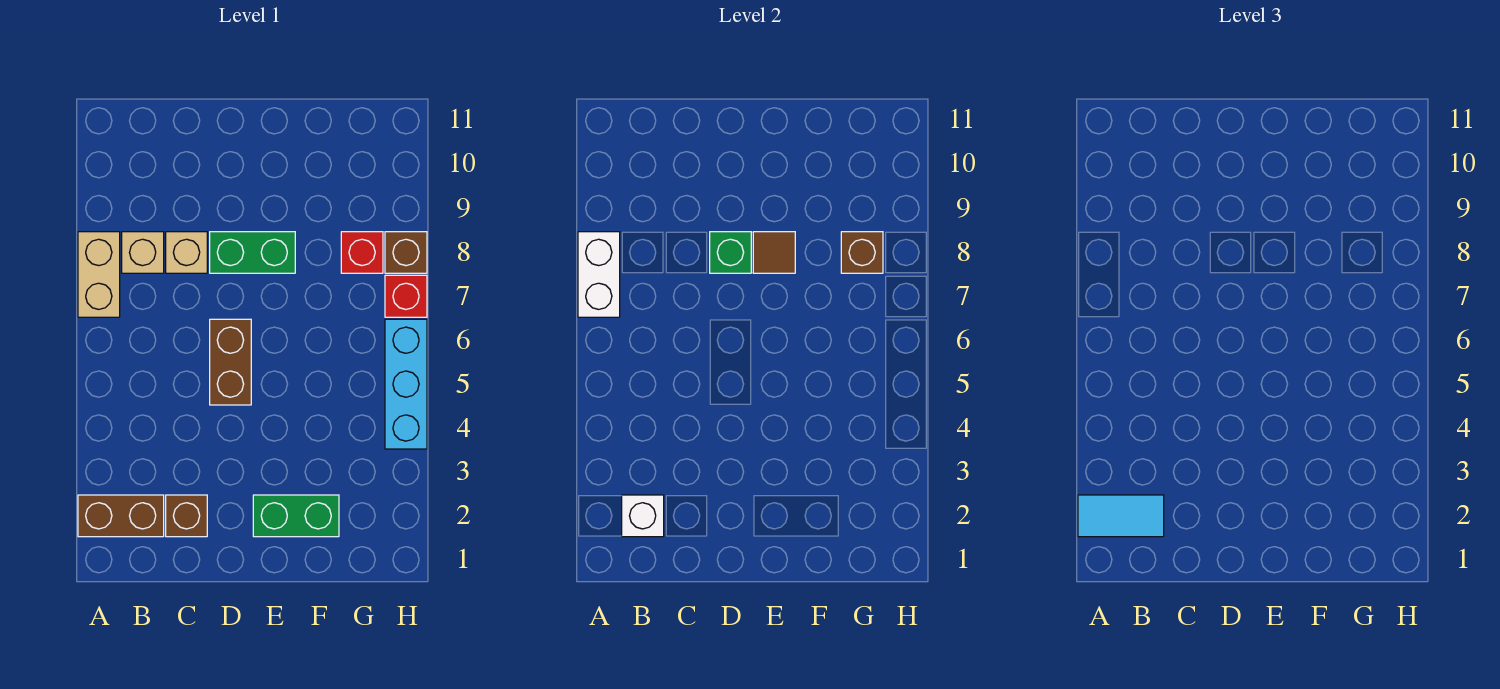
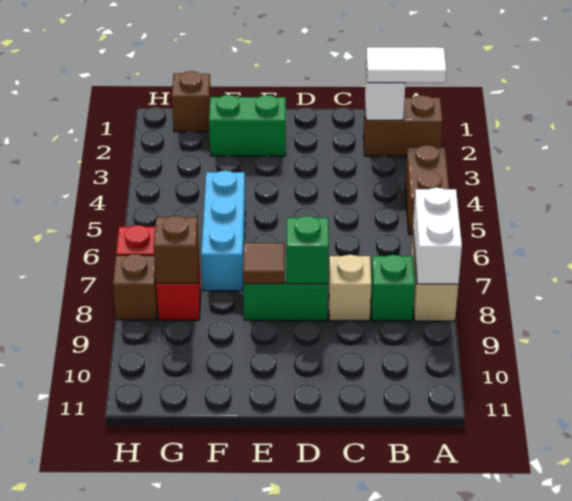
cyan tile A2:B2 level 3 -> white tile A2:B2 level 3
tan brick B8 level 1 -> green brick B8 level 1
brown brick C2 level 1 -> brown brick G1 level 1
brown brick D5:D6 level 1 -> brown brick A4:A5 level 1
cyan brick H4:H6 level 1 -> cyan brick F5:F7 level 1

